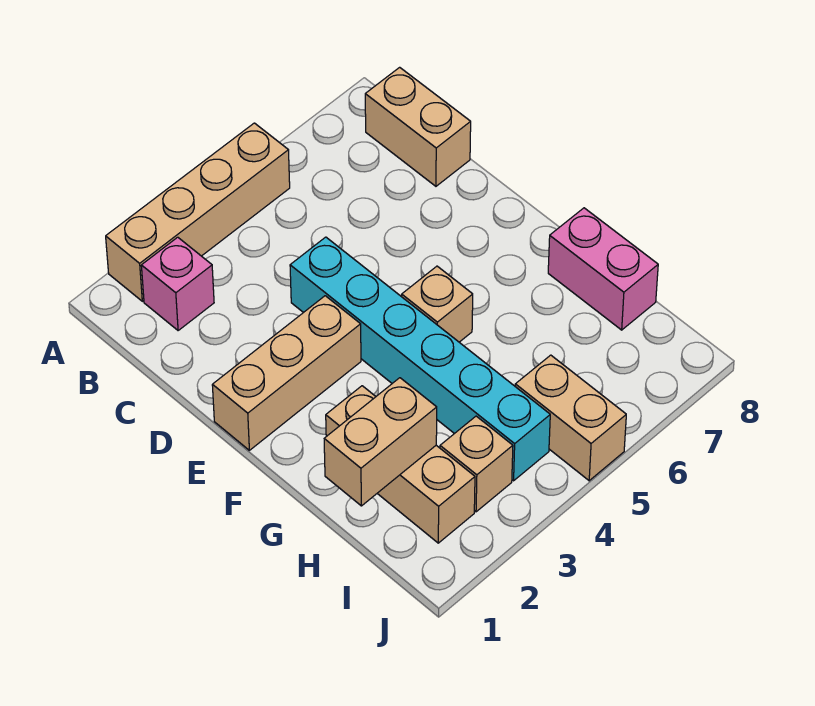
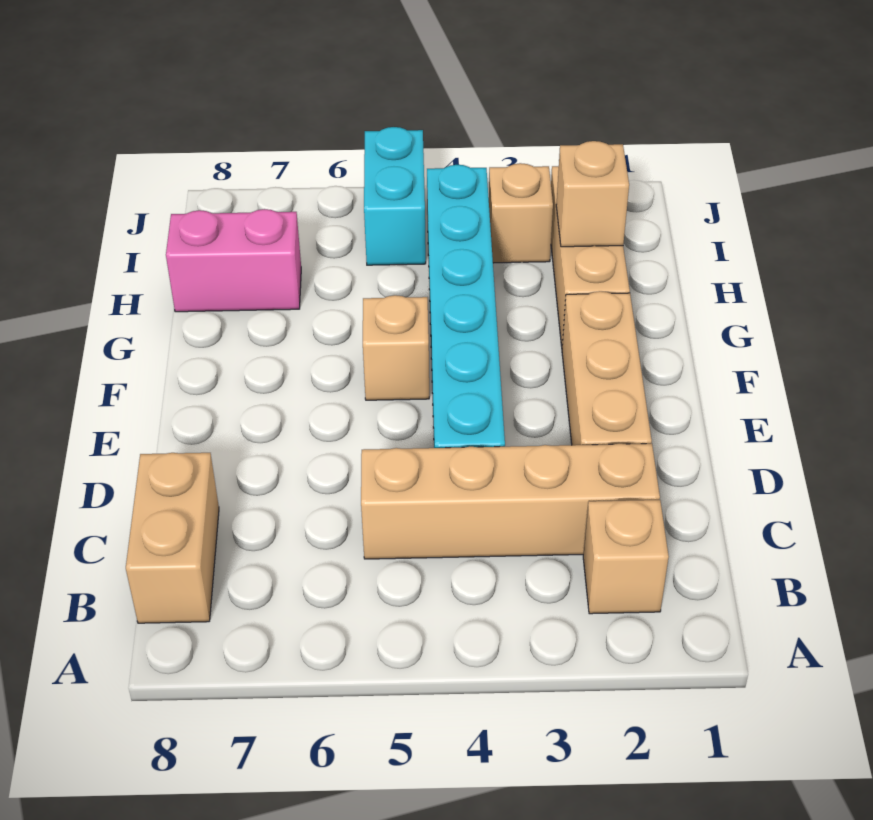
tan brick A2:A5 level 1 -> tan brick C2:C5 level 1
pink brick B2 level 1 -> tan brick B2 level 1
tan brick E1:E3 level 1 -> tan brick D2:F2 level 1
pink brick G8:H8 level 1 -> pink brick H7:H8 level 1
tan brick H1:H2 level 2 -> tan brick H2 level 2
tan brick I5:J5 level 1 -> cyan brick I5:J5 level 1

